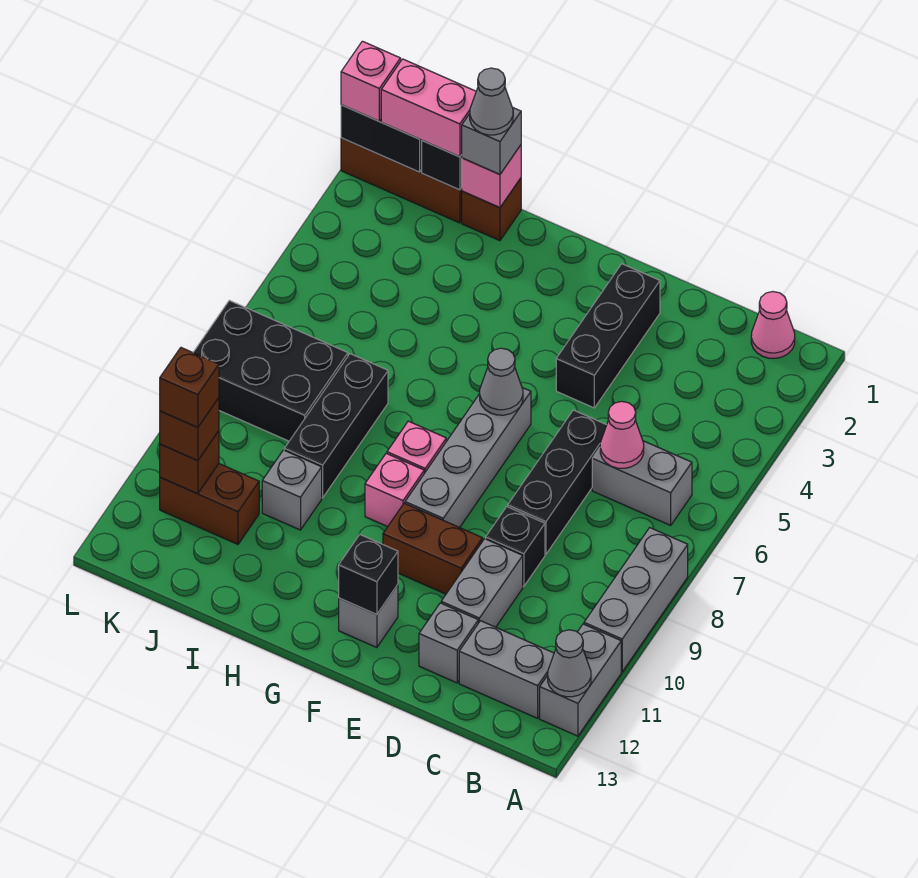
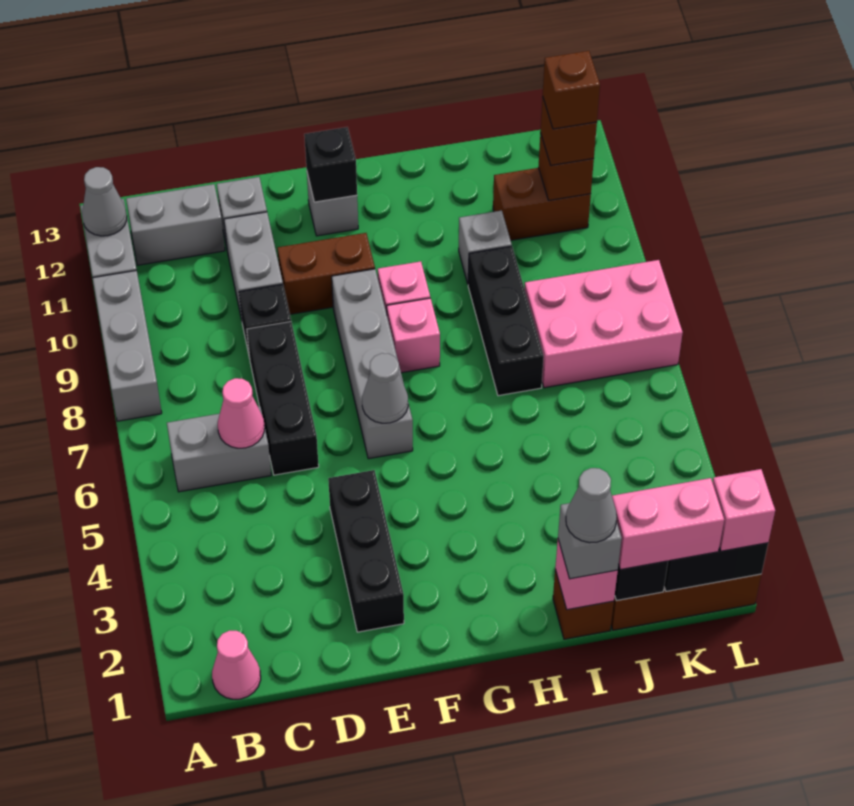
black brick J7:L8 level 1 -> pink brick J7:L8 level 1

